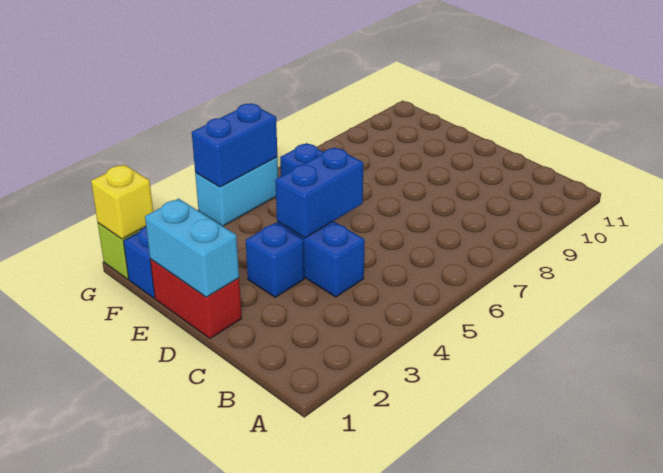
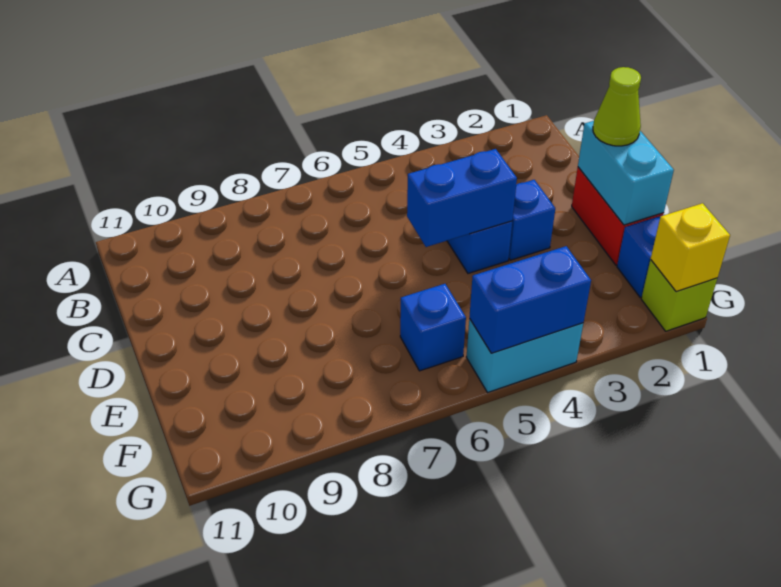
none -> lime cone D1 level 3

